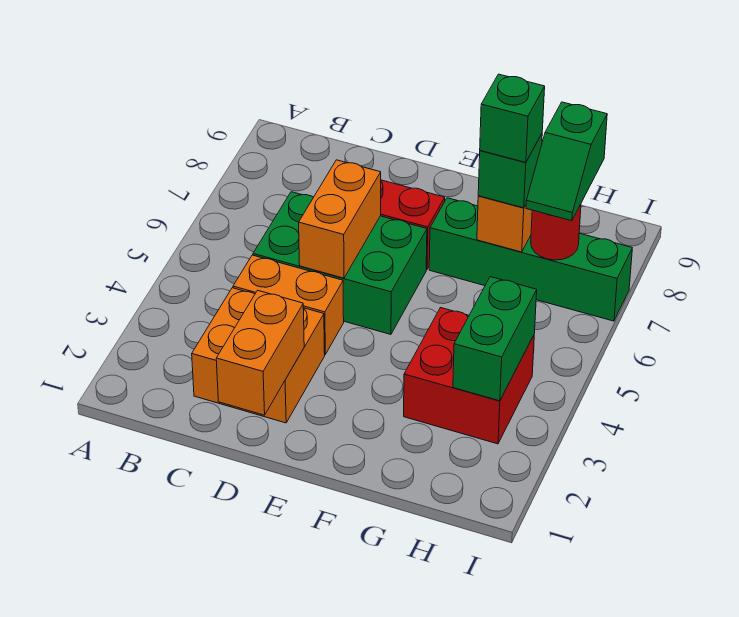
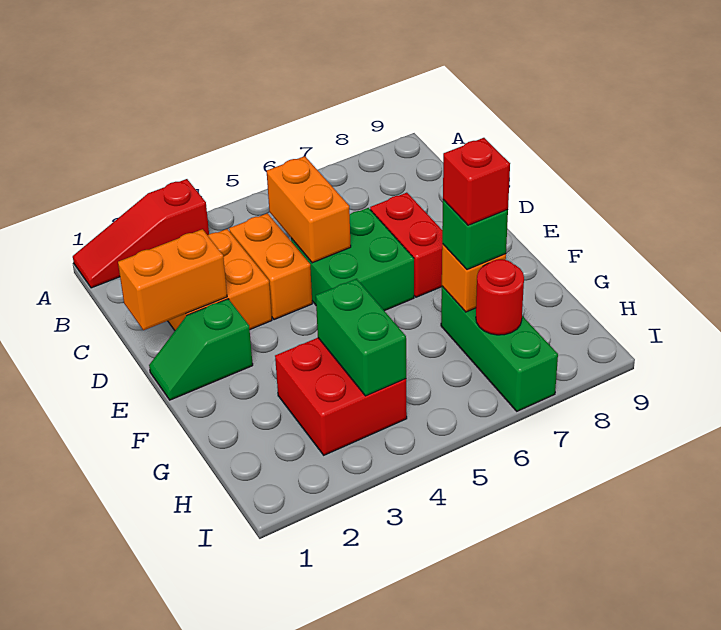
none -> red slope A1:A3 level 1 top 3
green brick C5:E6 level 1 -> green brick D5:E6 level 1
orange brick D5:D6 level 2 -> orange brick C5:D5 level 2
green brick F7:I7 level 1 -> green brick G7:I7 level 1
green brick G7 level 4 -> red brick G7 level 4
green brick H3:H4 level 2 -> green brick G4:H4 level 2
green slope H7:H8 level 3 top 8 -> green slope E1:E2 level 1 top 2

